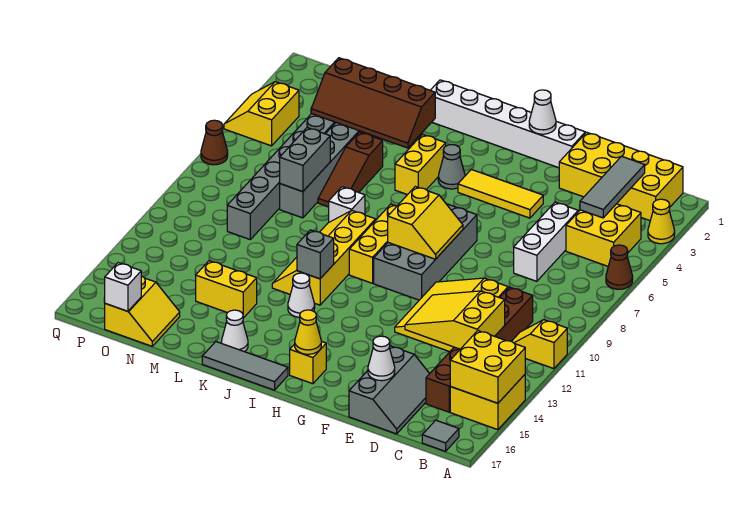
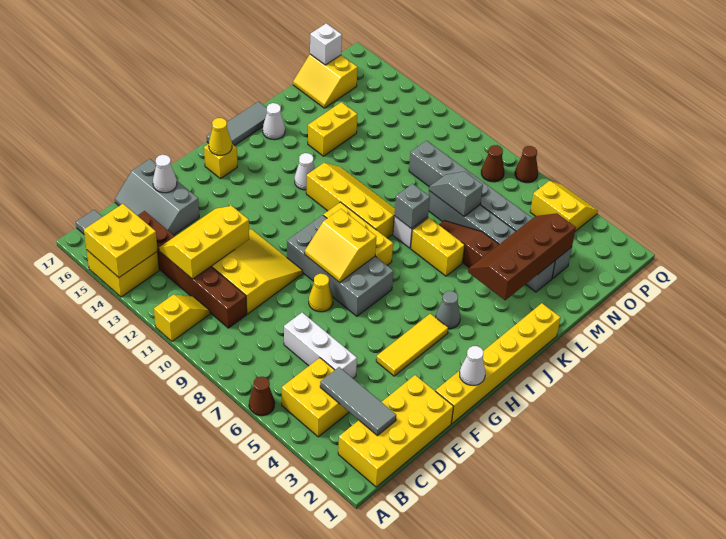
yellow cone A3 level 1 -> yellow cone F8 level 1
yellow slope C12:E13 level 2 top C -> yellow slope C12:E13 level 2 top 12
white brick F1:K1 level 1 -> yellow brick F1:K1 level 1
yellow brick J4:J5 level 1 -> yellow brick K6:K7 level 1
grey brick J12 level 2 -> grey brick K8 level 2
grey brick M7:M8 level 2 -> grey slope M7:M8 level 2 top 7
none -> brown cone P8 level 1

